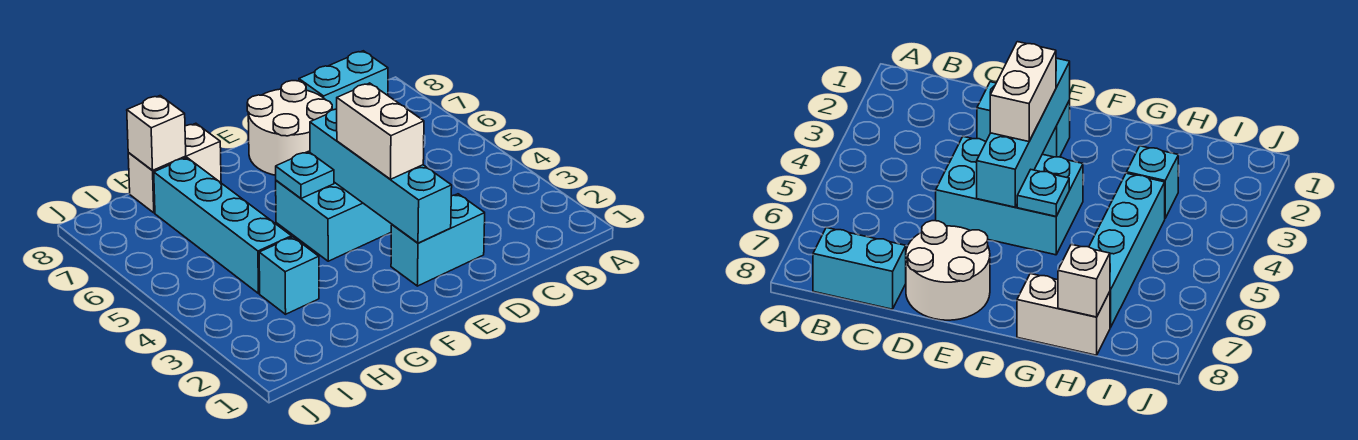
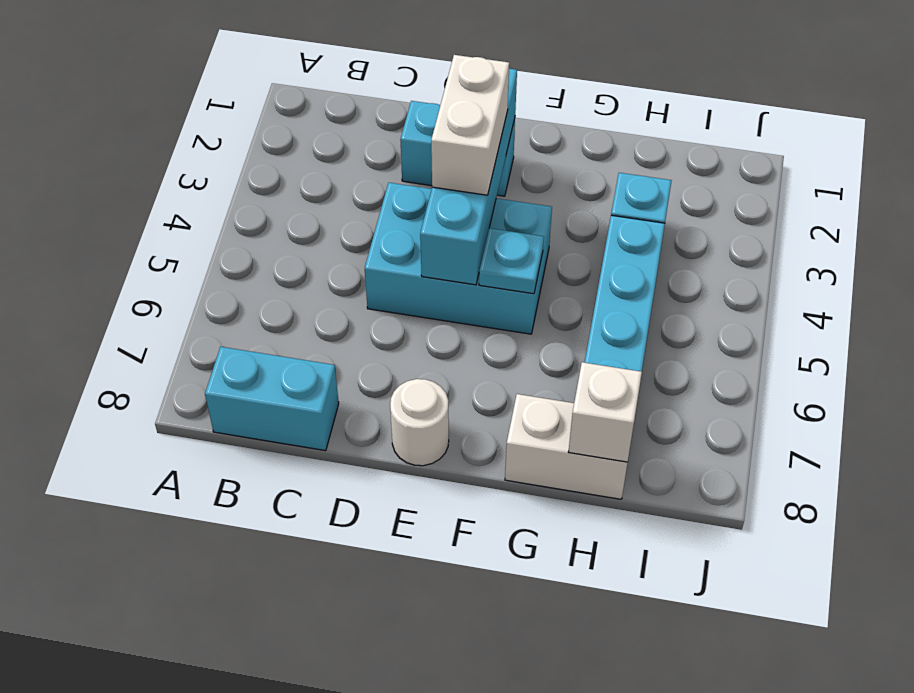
white round brick D7:E8 level 1 -> white round brick E8 level 1

